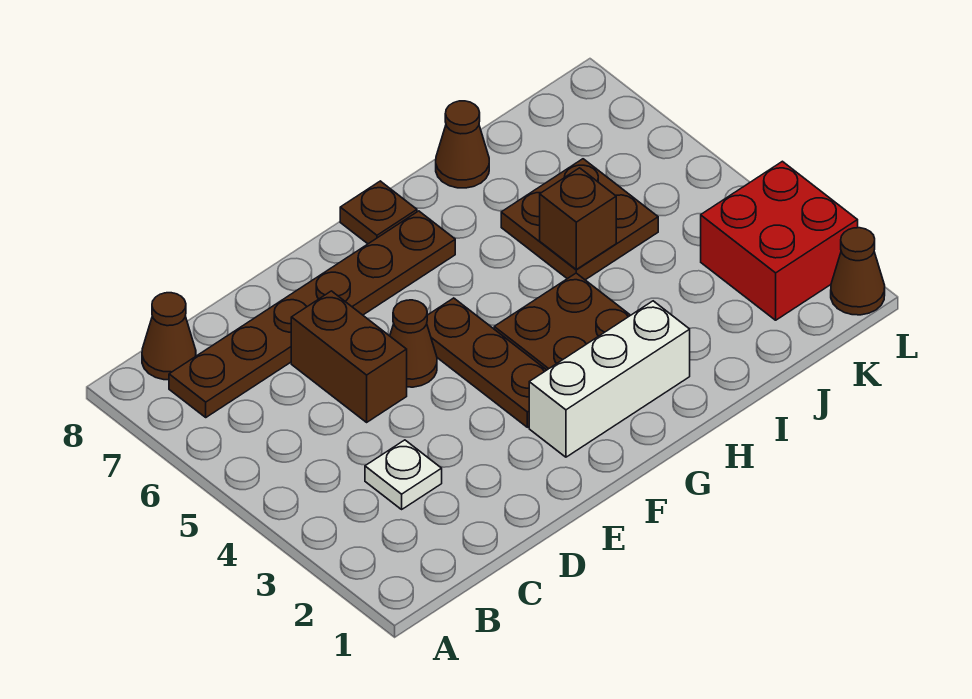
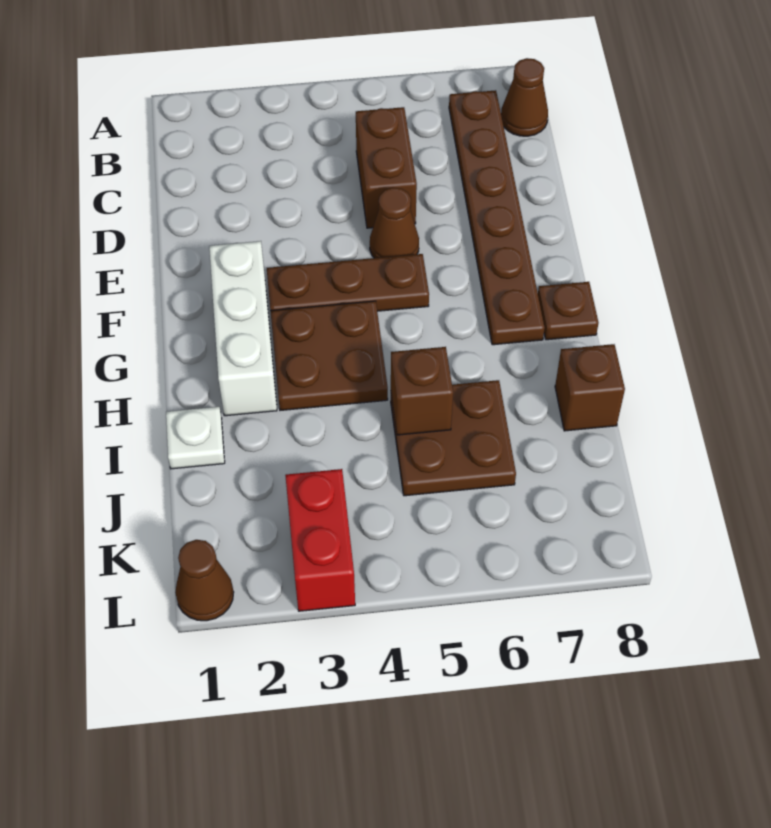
white plate C3 level 1 -> white plate I1 level 1
brown brick D5:D6 level 1 -> brown brick C5:D5 level 1
brown cone I8 level 1 -> brown brick I8 level 1
red brick K2:L3 level 1 -> red brick K3:L3 level 1

